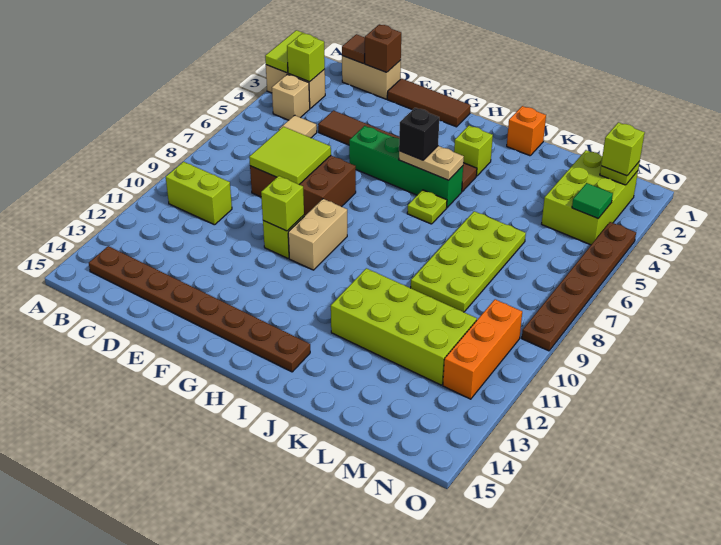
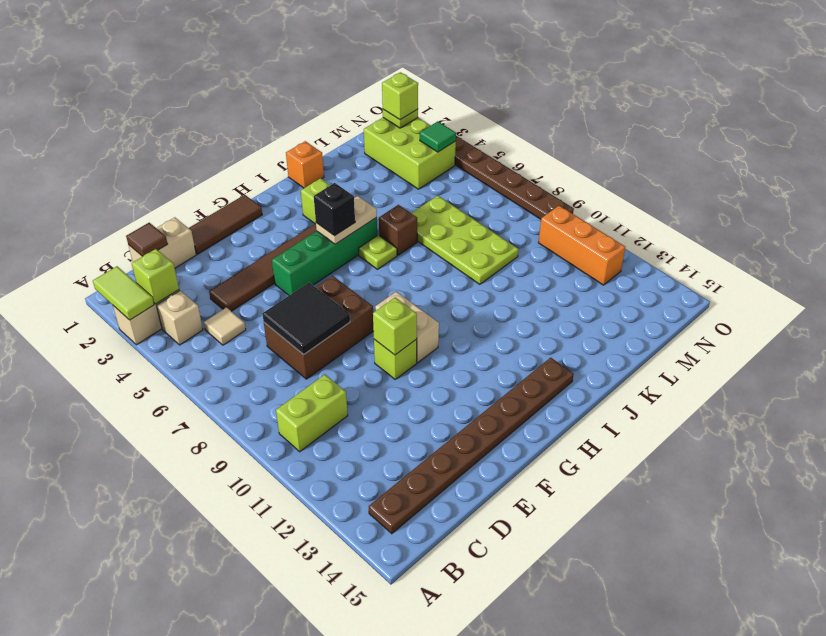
brown brick D1 level 2 -> brown brick J6 level 1
lime tile D7:E8 level 2 -> black tile D7:E8 level 2
lime brick J11:M12 level 1 -> none

